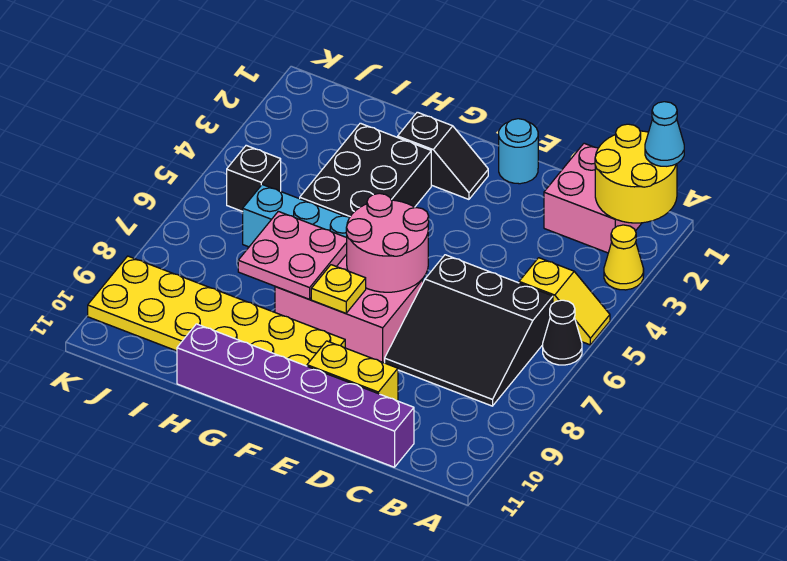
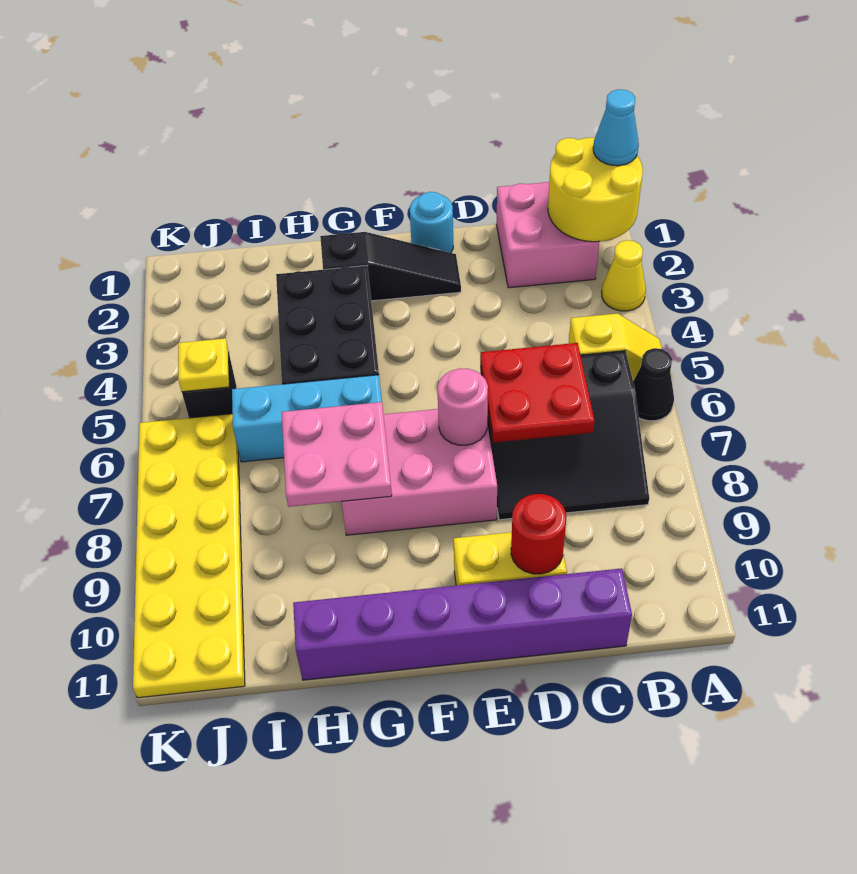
none -> red plate C6:D7 level 2
none -> red round brick D10 level 2
pink round brick E6:F7 level 2 -> pink round brick E7 level 2
black slope F2:G2 level 1 top G -> black slope E2:G2 level 1 top G
yellow plate F8 level 2 -> yellow plate J5 level 2
yellow plate F9:K10 level 1 -> yellow plate J6:K11 level 1

